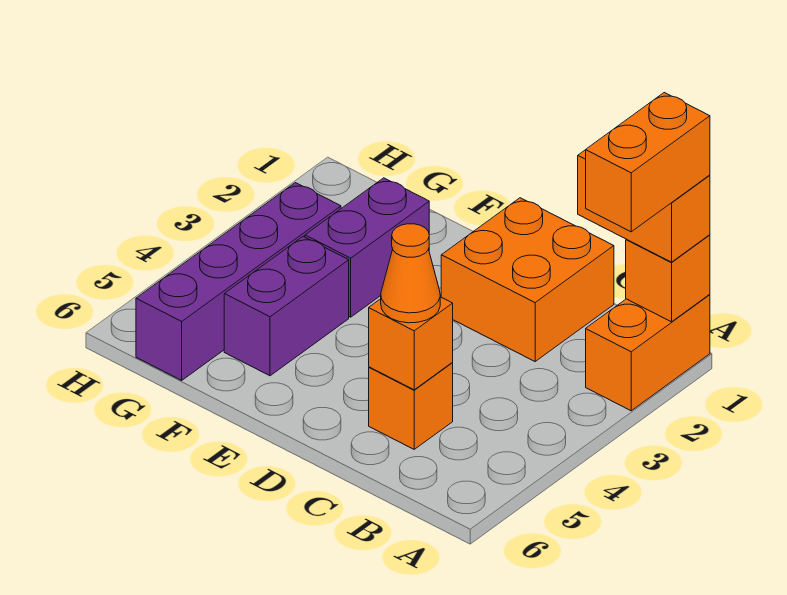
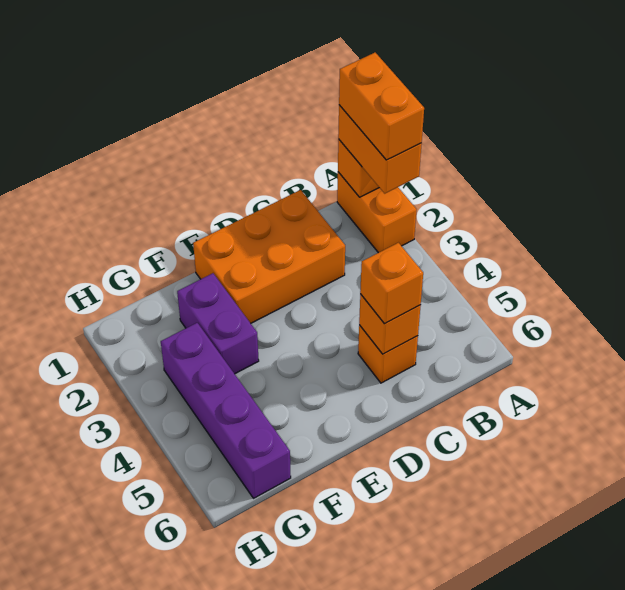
orange brick A1:B1 level 3 -> orange brick A1:A2 level 3
orange brick C1:D2 level 1 -> orange brick C1:E2 level 1
orange cone C5 level 3 -> orange brick C5 level 3
purple brick F4:F5 level 1 -> none

